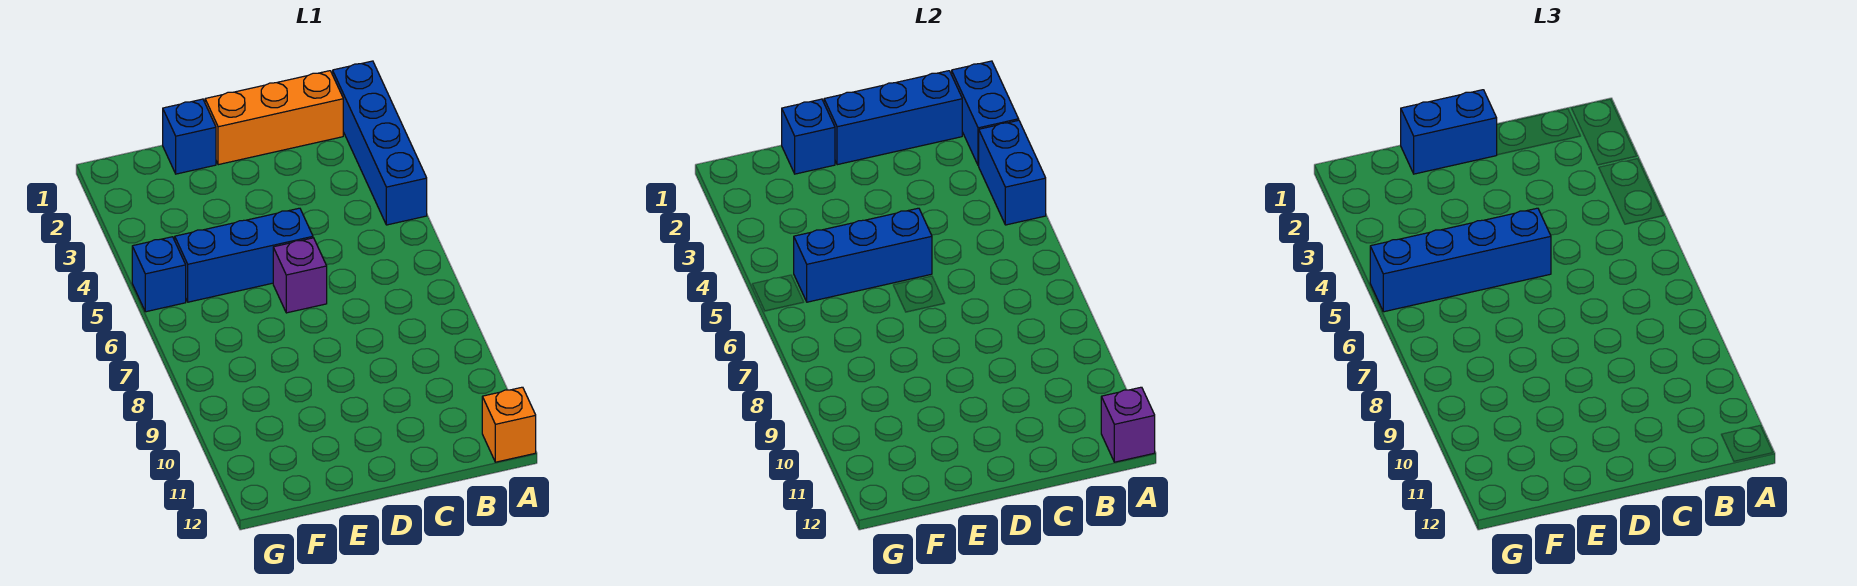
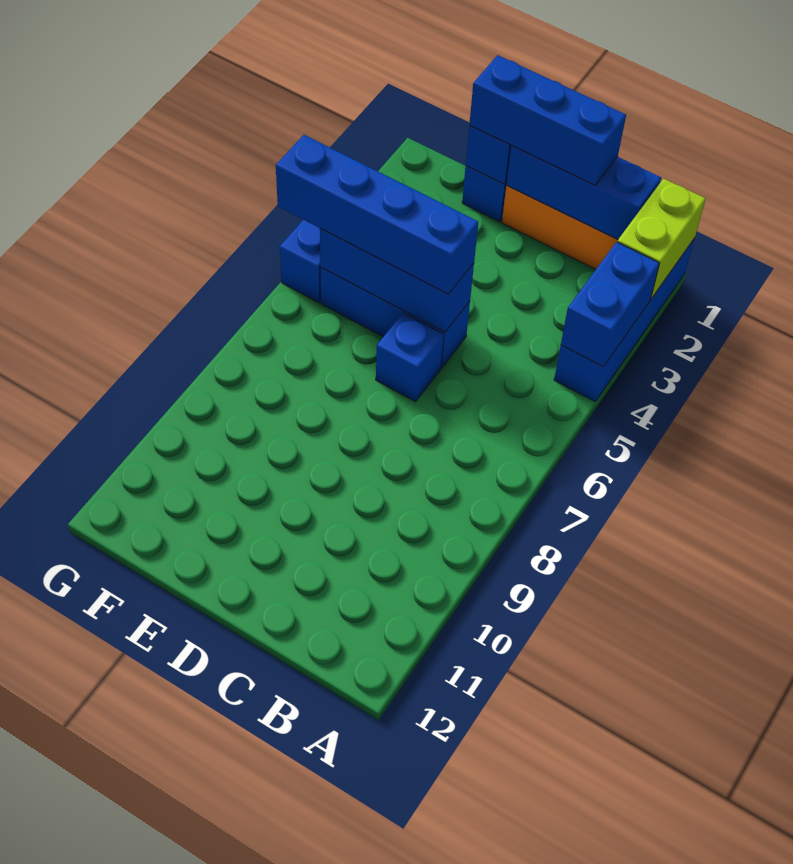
blue brick A1:A2 level 2 -> lime brick A1:A2 level 2
orange brick A12 level 1 -> none
purple brick A12 level 2 -> none
blue brick D1:E1 level 3 -> blue brick C1:E1 level 3
purple brick D6 level 1 -> blue brick D6 level 1

